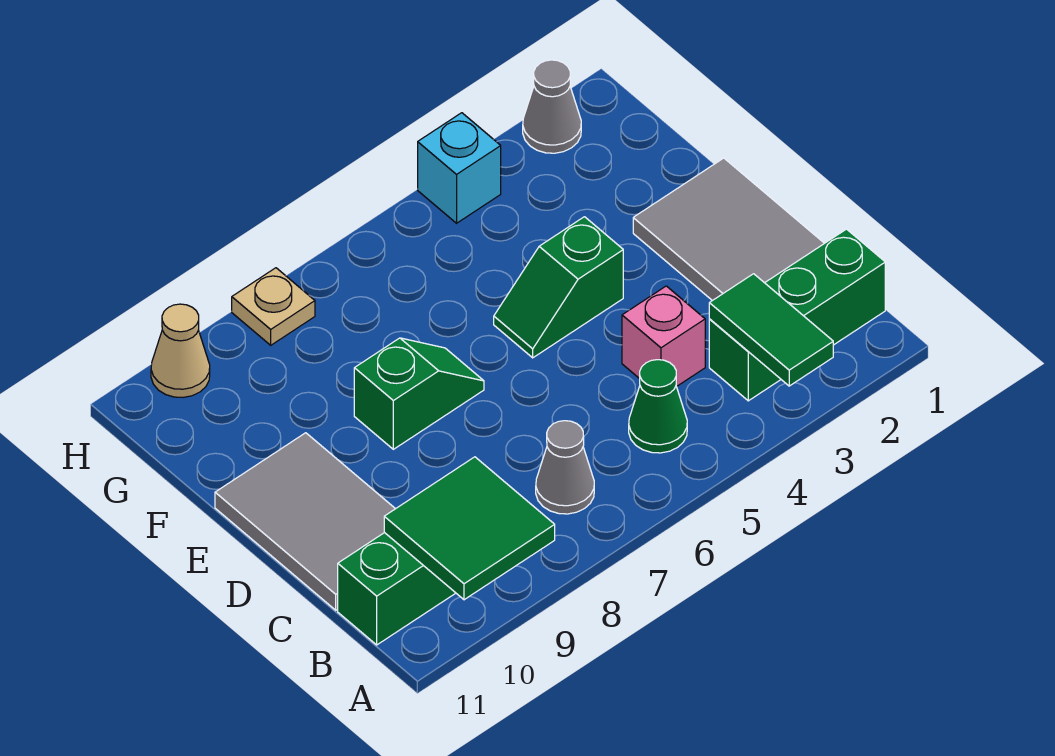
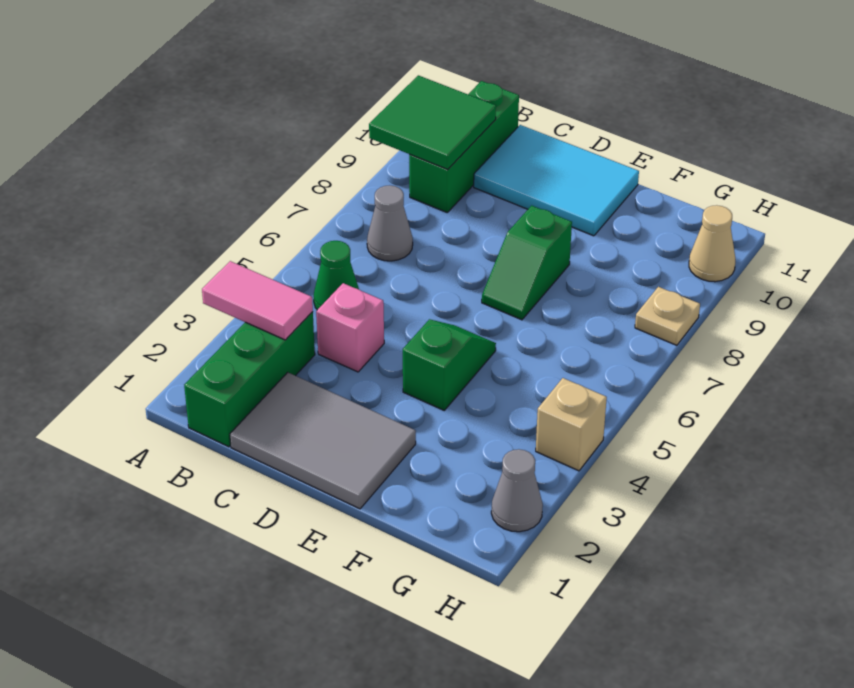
green tile A3:B3 level 2 -> pink tile A3:B3 level 2
grey tile C10:E11 level 1 -> cyan tile C10:E11 level 1
cyan brick H4 level 1 -> tan brick H4 level 1

